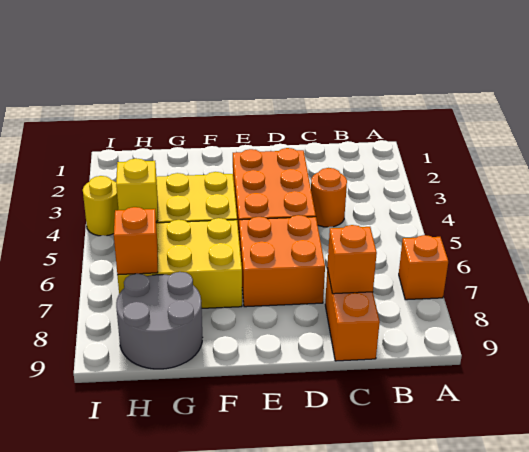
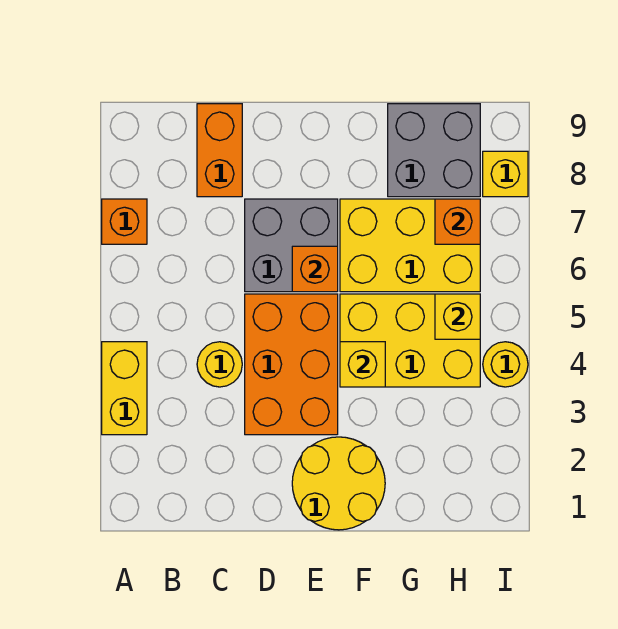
none -> yellow brick A3:A4 level 1
orange round brick C4 level 1 -> yellow round brick C4 level 1
orange brick C8 level 2 -> orange brick E6 level 2
orange brick D6:E7 level 1 -> grey brick D6:E7 level 1
none -> yellow round brick E1:F2 level 1
none -> yellow brick F4 level 2
grey round brick G8:H9 level 1 -> grey brick G8:H9 level 1
none -> yellow brick I8 level 1

